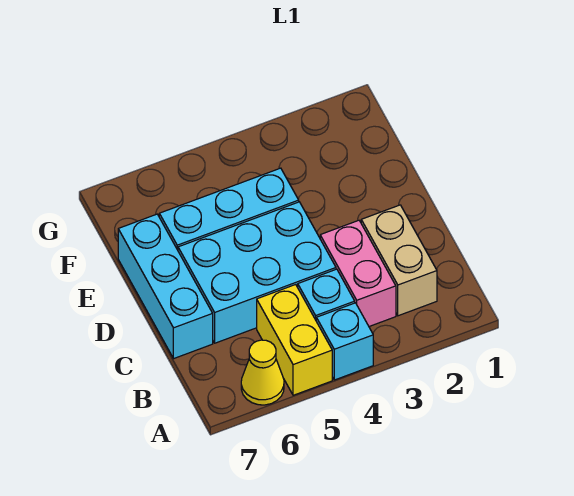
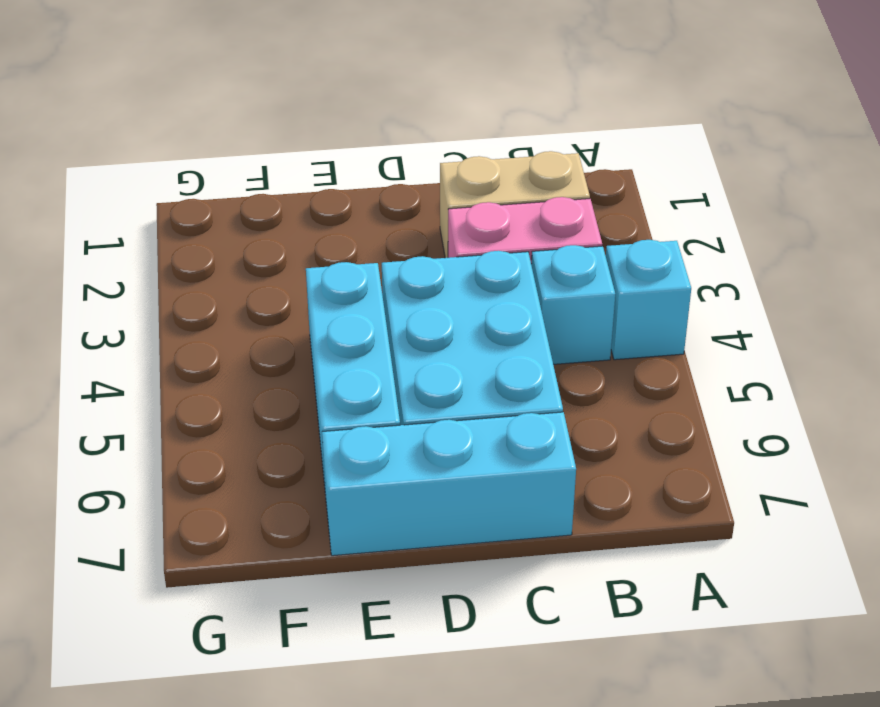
yellow brick A5:B5 level 1 -> none
yellow cone A6 level 1 -> none

